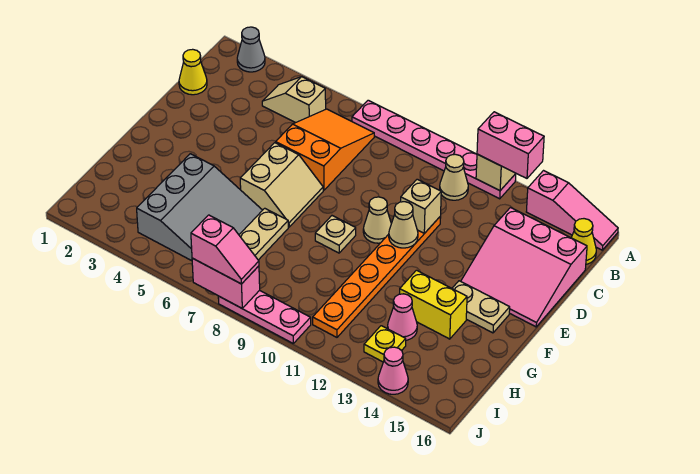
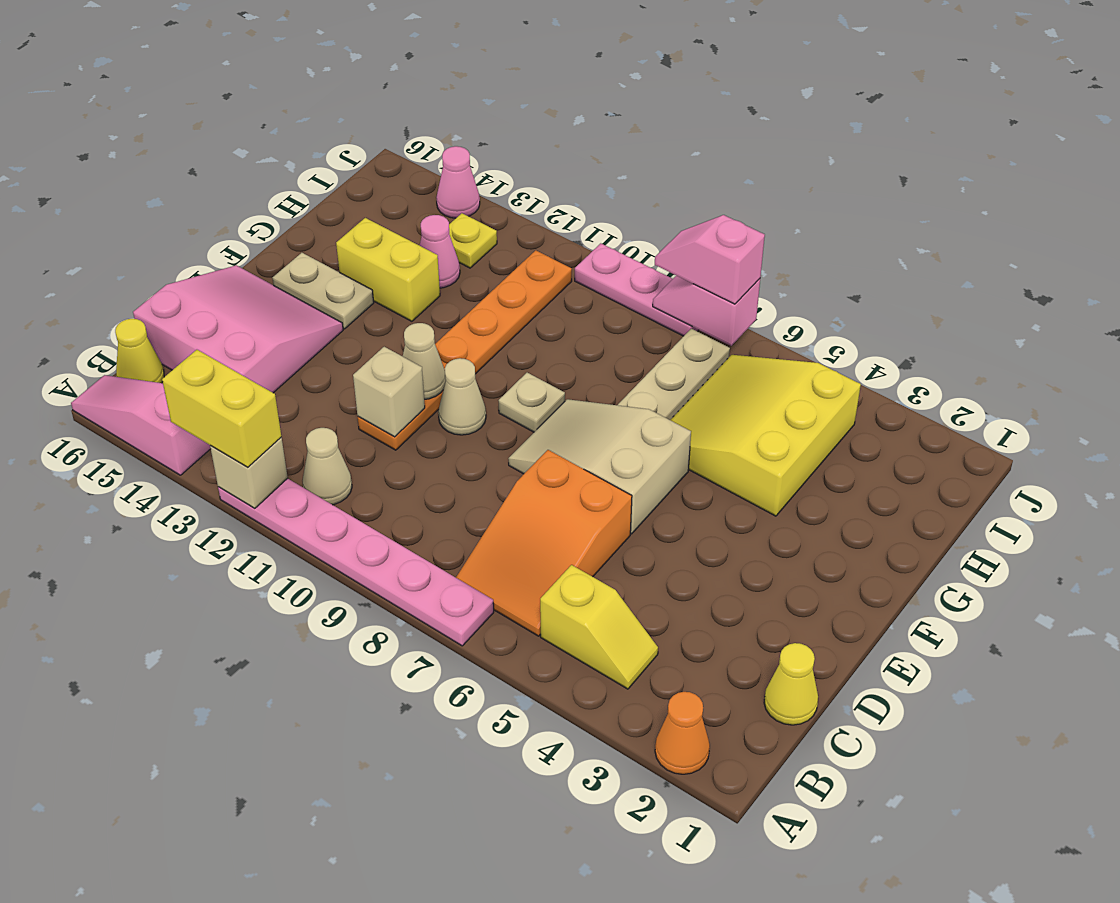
grey cone A2 level 1 -> orange cone A2 level 1
pink brick A12:A13 level 3 -> yellow brick A12:A13 level 3
tan slope B4:B5 level 1 top 5 -> yellow slope B4:B5 level 1 top 5
tan slope E6:F7 level 1 top 6 -> tan slope E6:F8 level 1 top 6
grey slope G4:I6 level 1 top 4 -> yellow slope G4:I6 level 1 top 4
pink brick J7:J8 level 2 -> pink slope J7:J8 level 2 top 7

